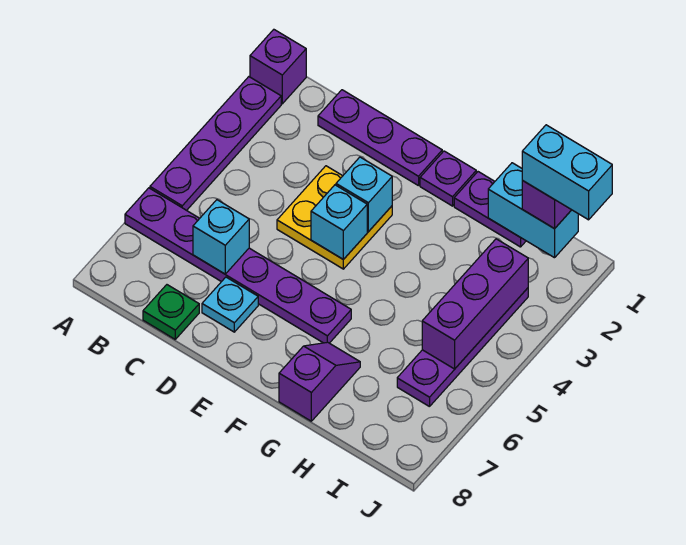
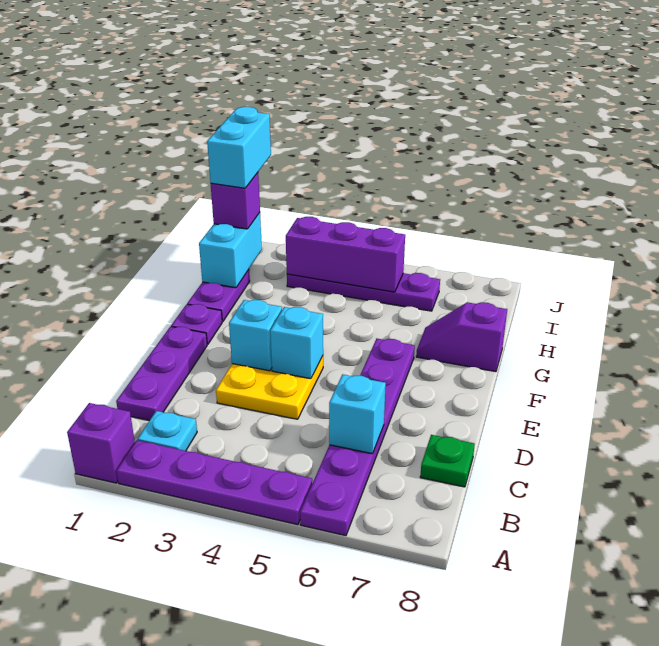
cyan plate D7 level 1 -> cyan plate B2 level 1

